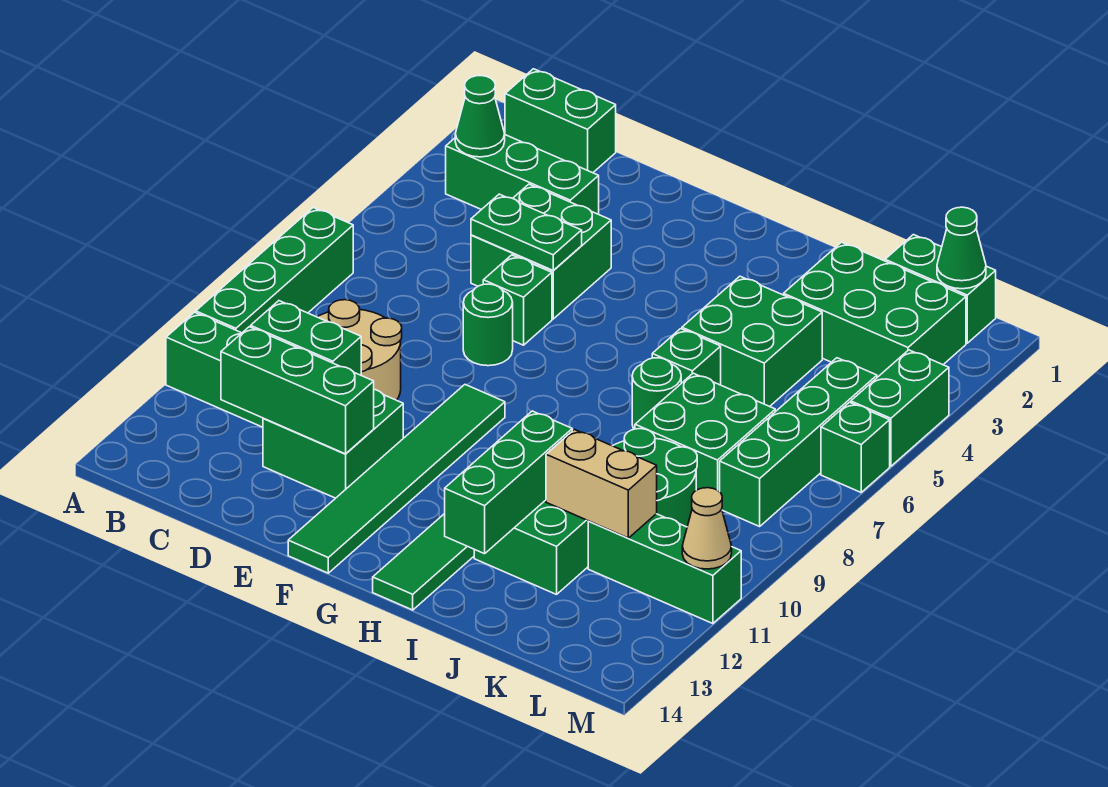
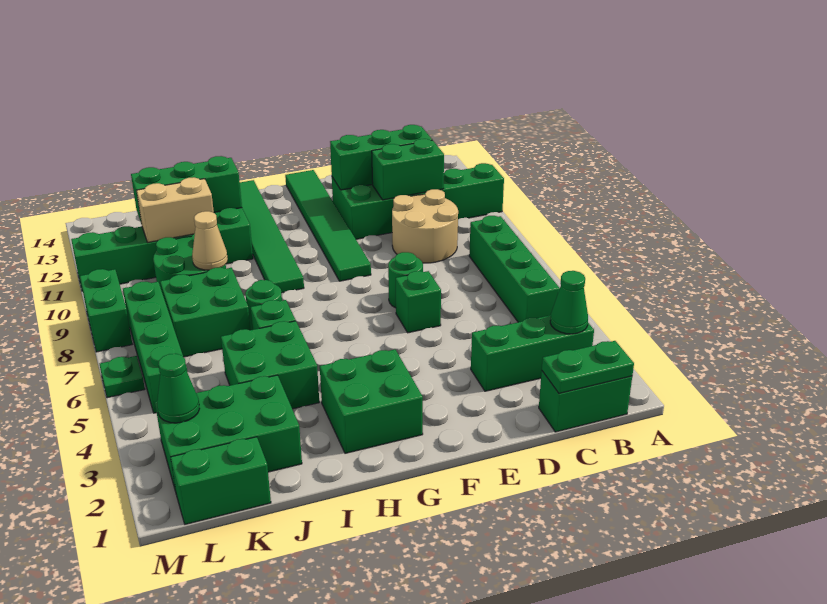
green brick A7:A10 level 1 -> green brick B5:B8 level 1
green brick D4:E5 level 1 -> green brick G2:H3 level 1
green plate D5:E5 level 2 -> green plate B1:C1 level 2
green brick I11:I13 level 2 -> green brick I12:K12 level 2
green cone L1 level 2 -> green cone L3 level 2
green brick M4:M5 level 1 -> green brick M8:M9 level 1
green brick M6 level 1 -> green plate M6 level 1
tan cone M11 level 2 -> tan cone J9 level 2

